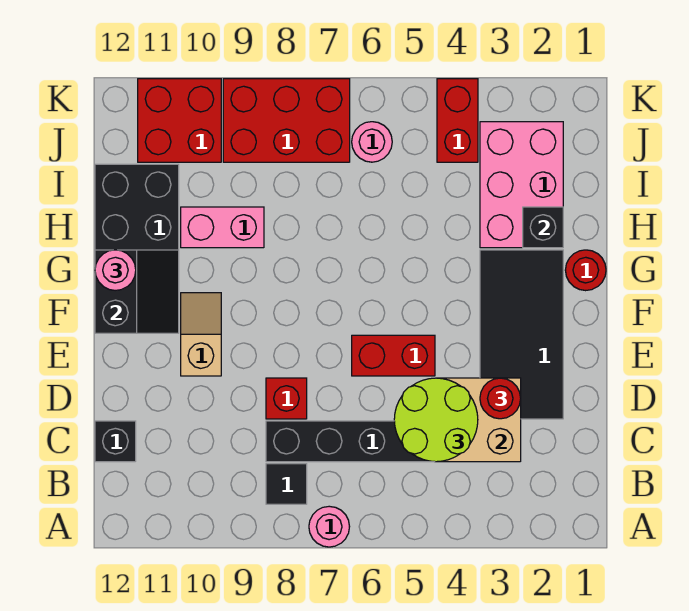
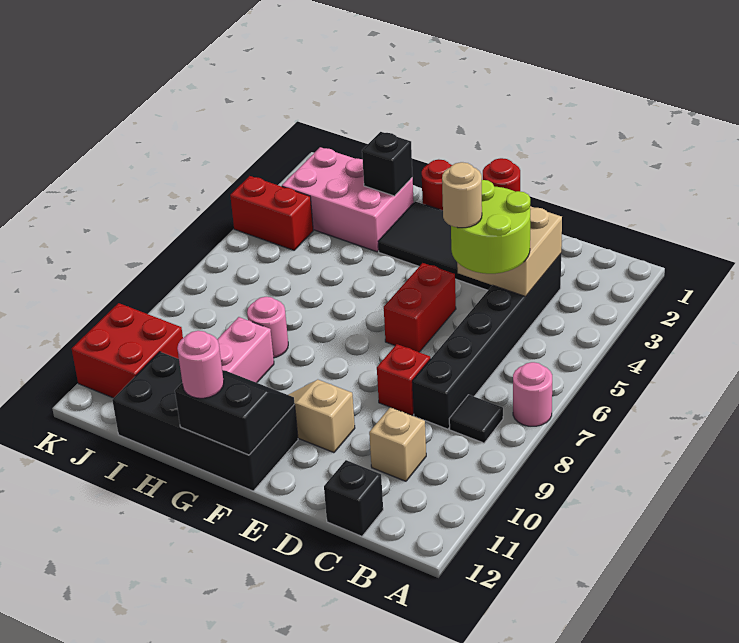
none -> tan brick C10 level 1
none -> tan round brick D5 level 4
pink round brick J6 level 1 -> pink round brick H8 level 1
red brick J7:K9 level 1 -> none

